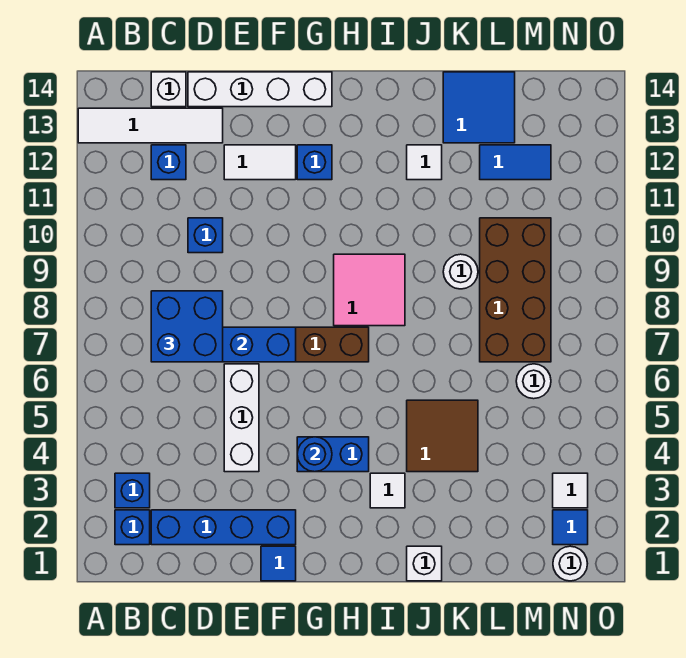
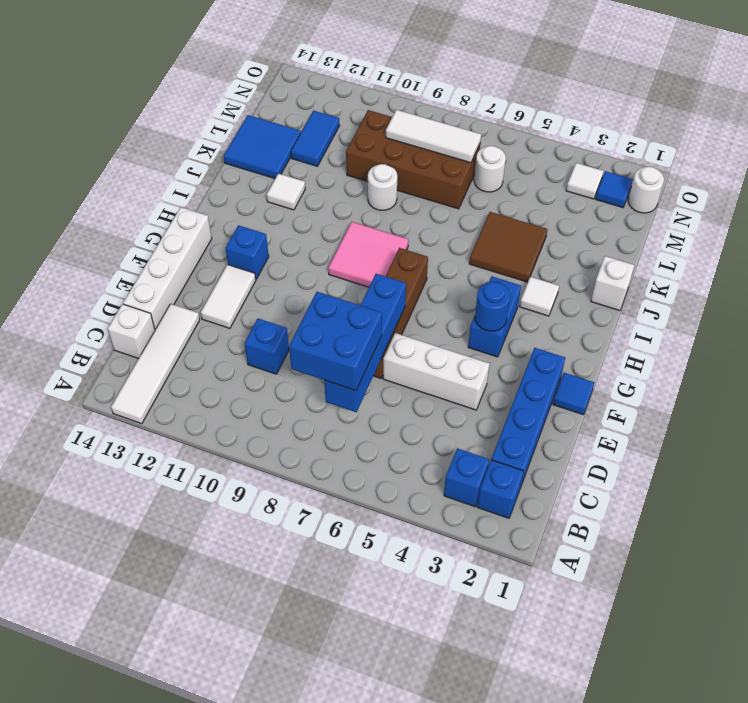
blue brick C12 level 1 -> none
none -> white tile M7:M9 level 2

